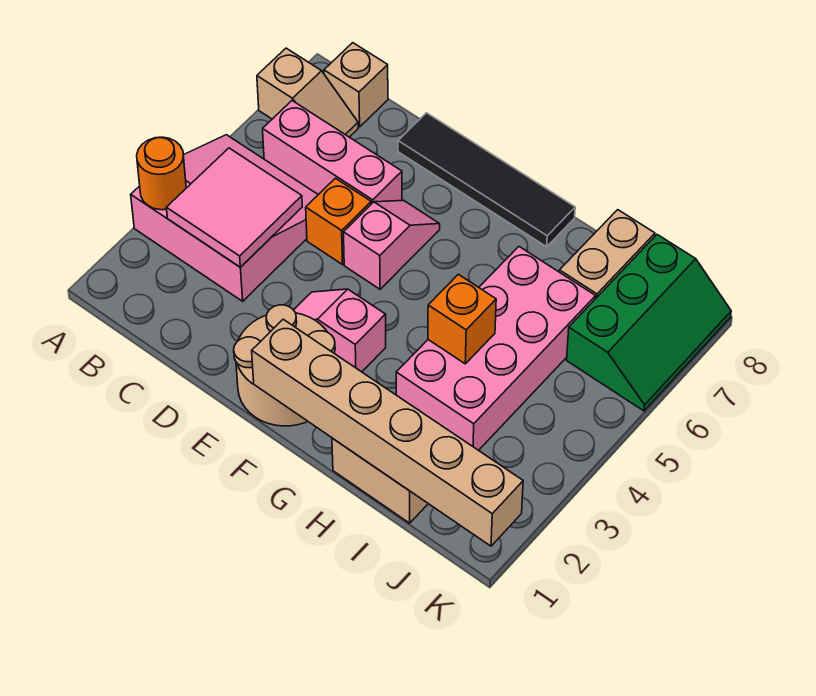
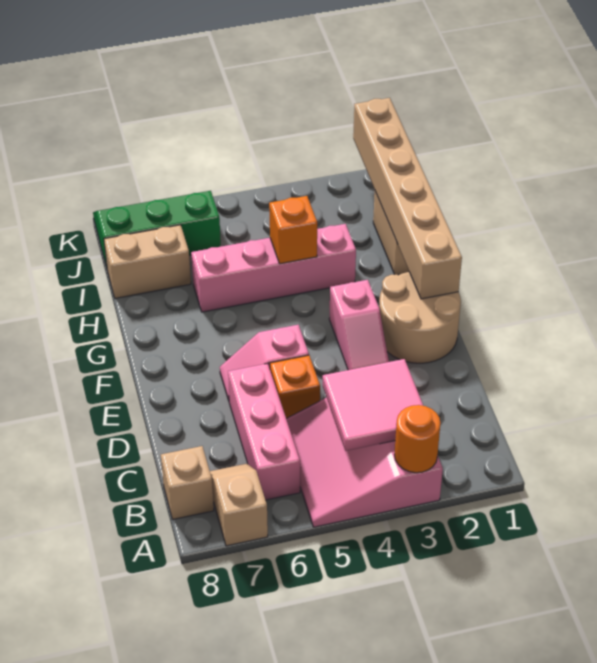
black tile D8:G8 level 1 -> none
pink brick H3:I6 level 1 -> pink brick H3:H6 level 1

